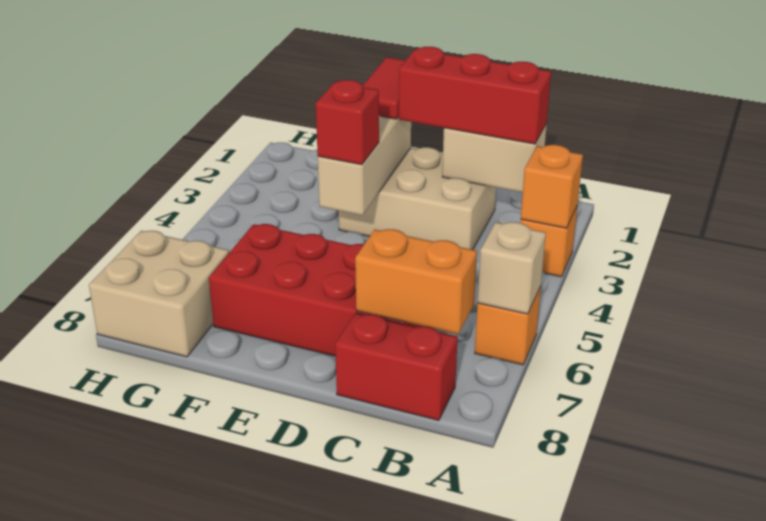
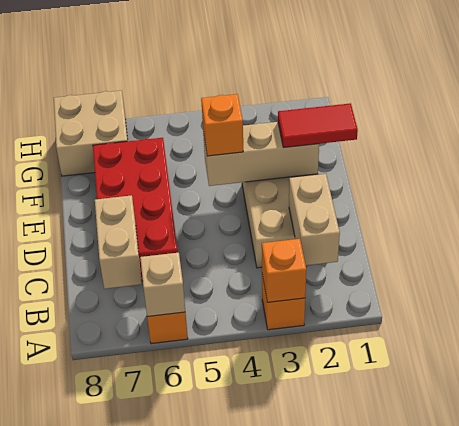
red brick B2:D2 level 3 -> none
orange brick B7:C7 level 2 -> tan brick B7:C7 level 2
red brick B8:C8 level 1 -> none
red brick E4 level 3 -> orange brick E4 level 3

